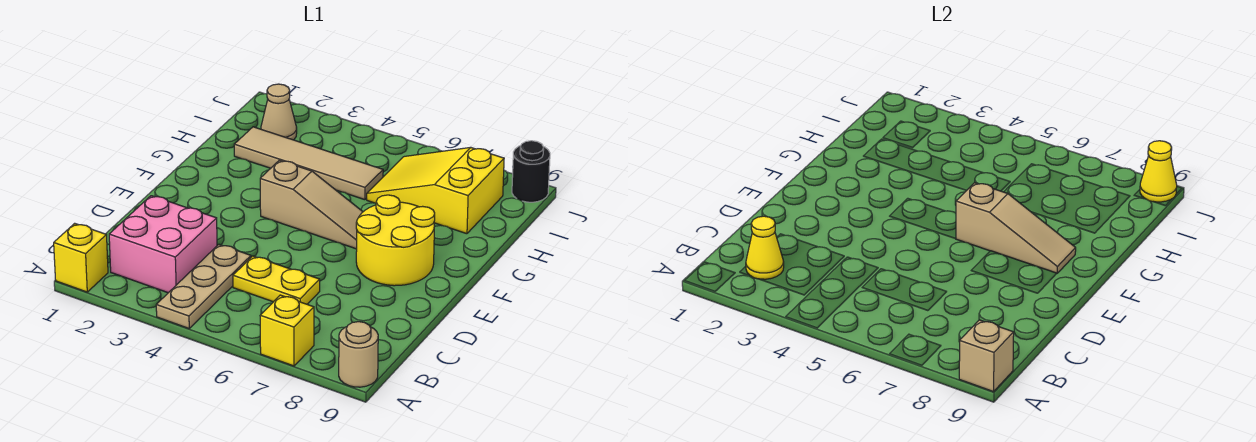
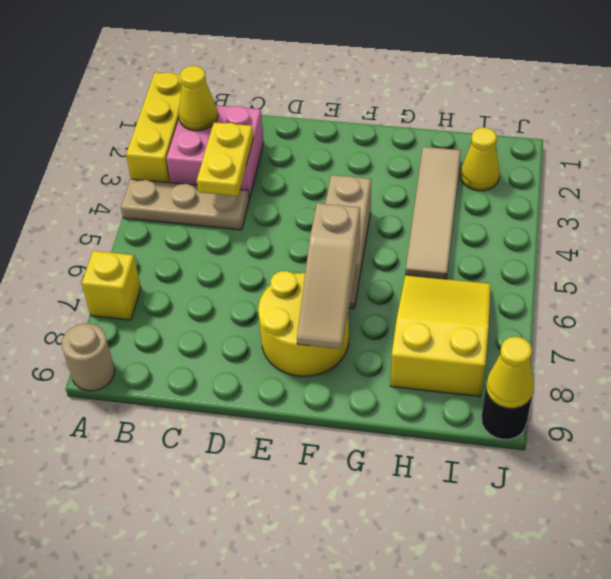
yellow brick A1 level 1 -> yellow brick A1:A3 level 1
tan brick A9 level 2 -> none
yellow plate C5:C6 level 1 -> yellow plate C3:C4 level 2
tan cone I2 level 1 -> yellow cone I2 level 1

